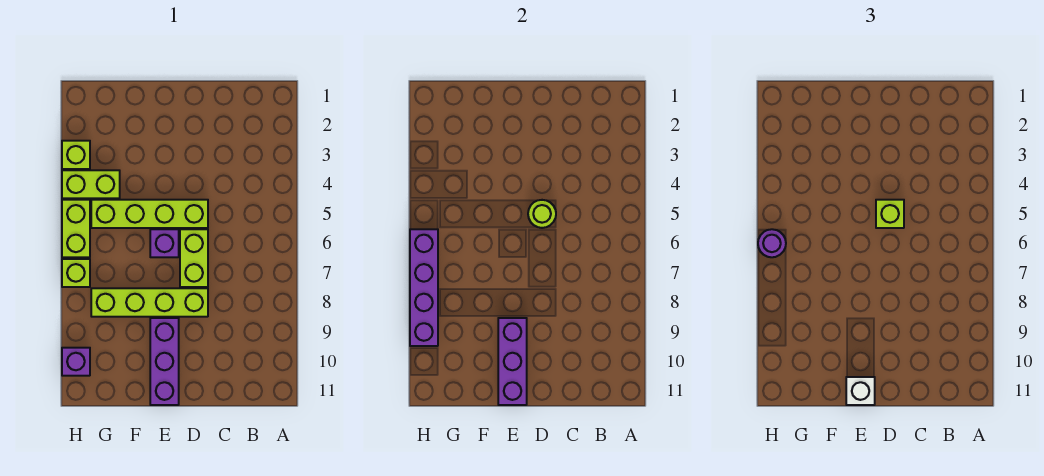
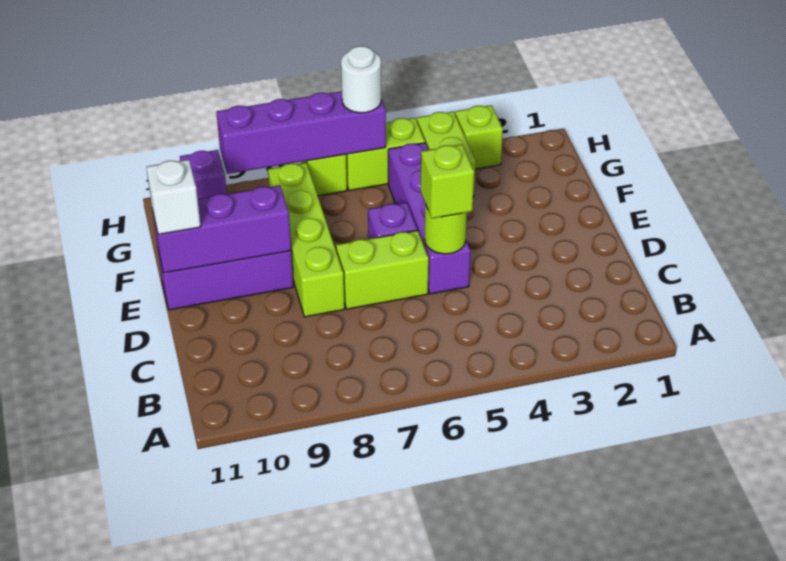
lime brick D5:G5 level 1 -> purple brick D5:G5 level 1
purple round brick H6 level 3 -> white round brick H6 level 3

